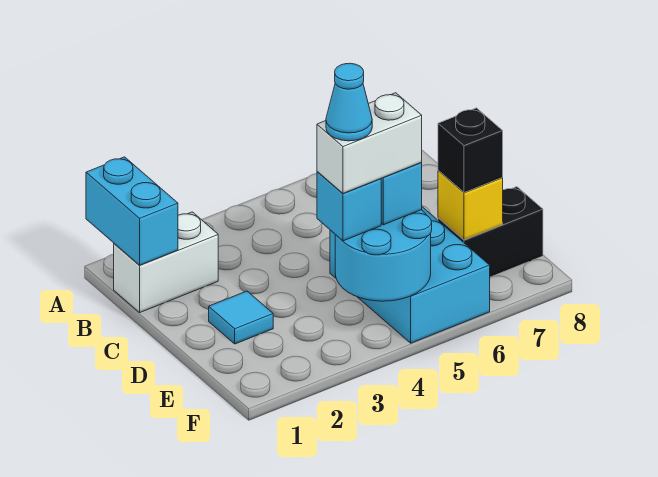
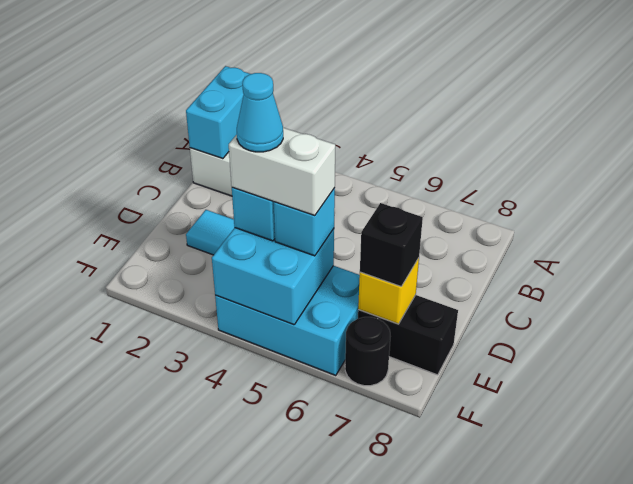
cyan brick D5:F6 level 1 -> cyan brick E4:F6 level 1
cyan round brick E4:F5 level 2 -> cyan brick E4:F5 level 2
none -> black round brick F7 level 1

